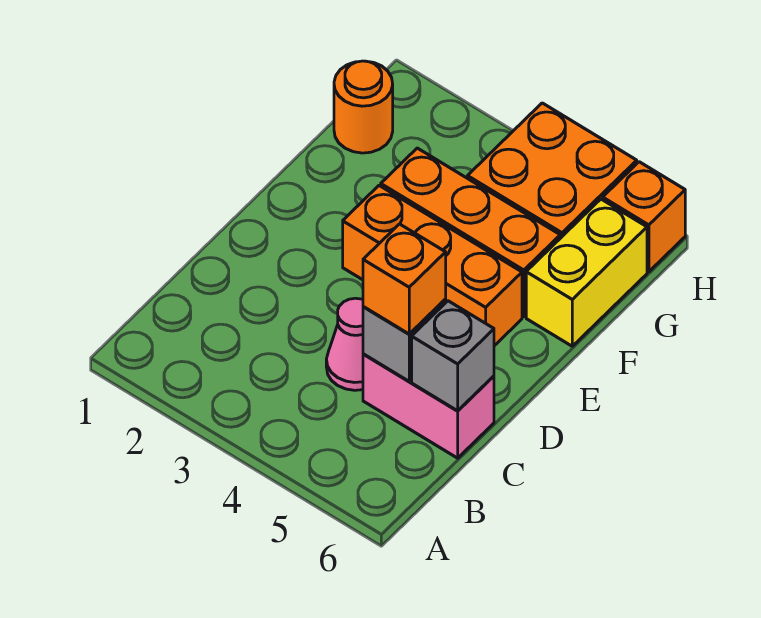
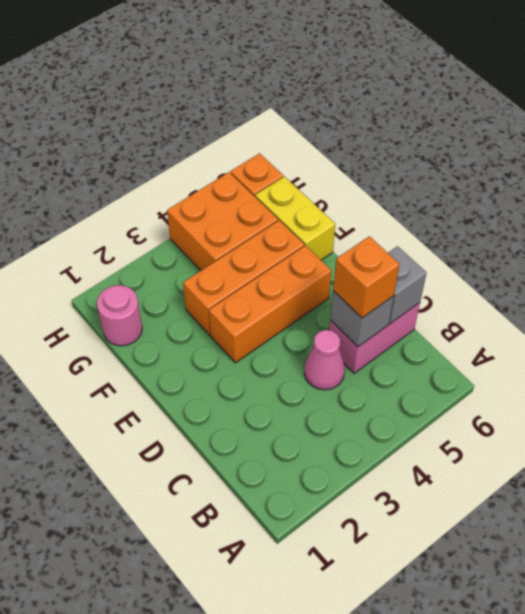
orange round brick G1 level 1 -> pink round brick G1 level 1

